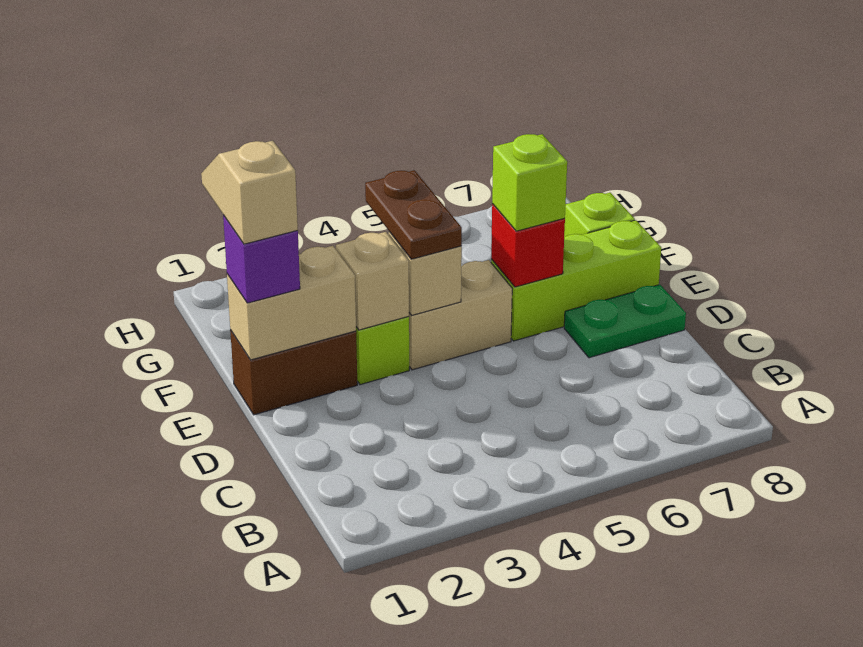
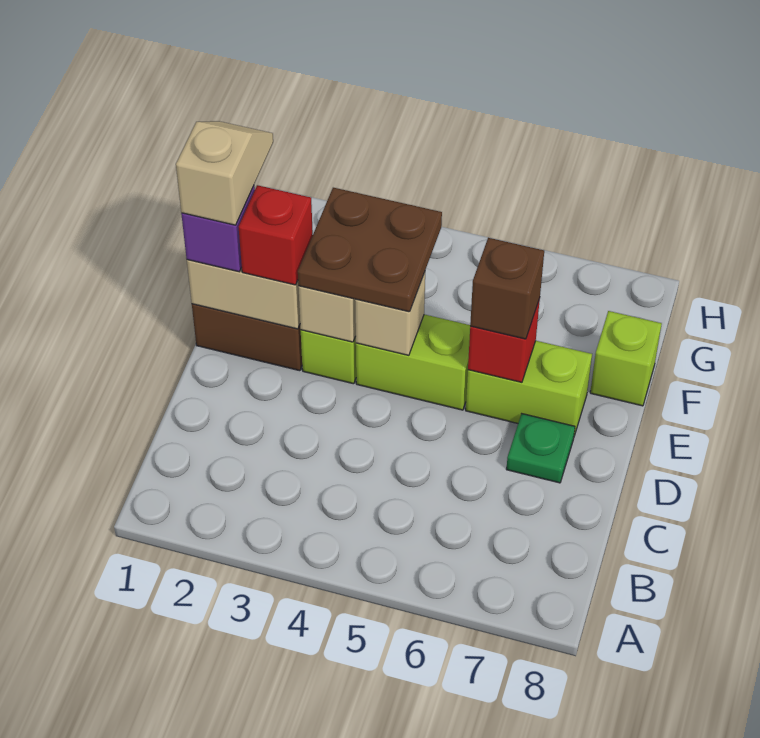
green plate D7:D8 level 1 -> green plate D7 level 1
none -> red brick E2 level 3
tan brick E4:E5 level 1 -> lime brick E4:E5 level 1
brown plate E4:F4 level 3 -> brown plate E3:F4 level 3
lime brick E6:E8 level 1 -> lime brick E6:E7 level 1
lime brick E6 level 3 -> brown brick E6 level 3

